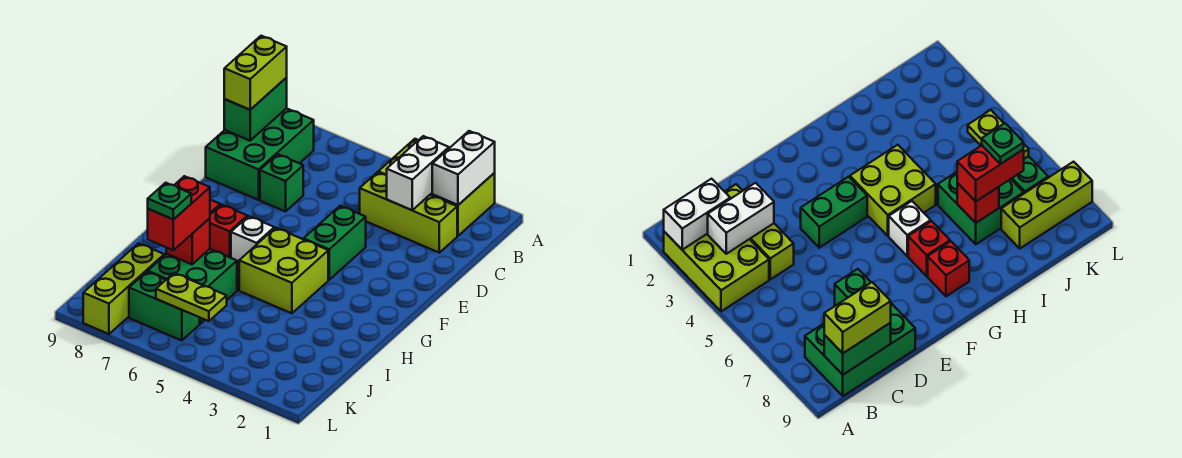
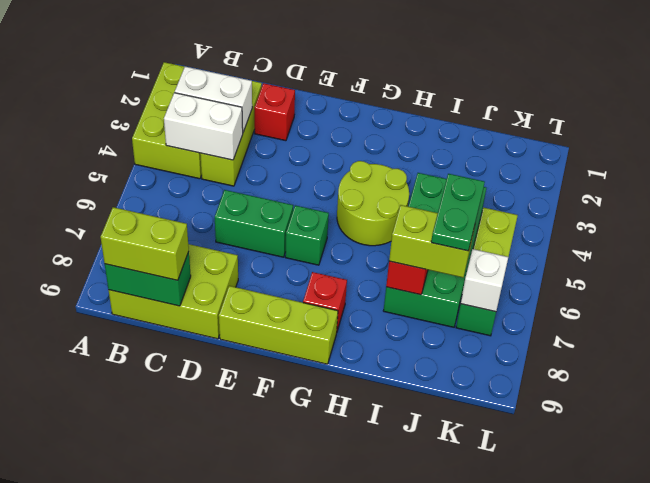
white brick A2:B2 level 2 -> white brick B4:C4 level 2
green brick B8:D9 level 1 -> lime brick B8:D9 level 1
green brick D7 level 1 -> green brick F6 level 1
green brick E4:F4 level 1 -> green brick D6:E6 level 1
lime brick G4:H5 level 1 -> lime round brick G4:H5 level 1
white brick G6 level 1 -> white brick K7 level 2
red brick G7 level 1 -> red brick D2 level 1
green brick I6:J7 level 1 -> green brick I4:J7 level 1
red brick I7:J7 level 3 -> lime brick I7:J7 level 3
green plate J7 level 4 -> green plate J6:J7 level 4
lime brick J8:L8 level 1 -> lime brick E9:G9 level 1

